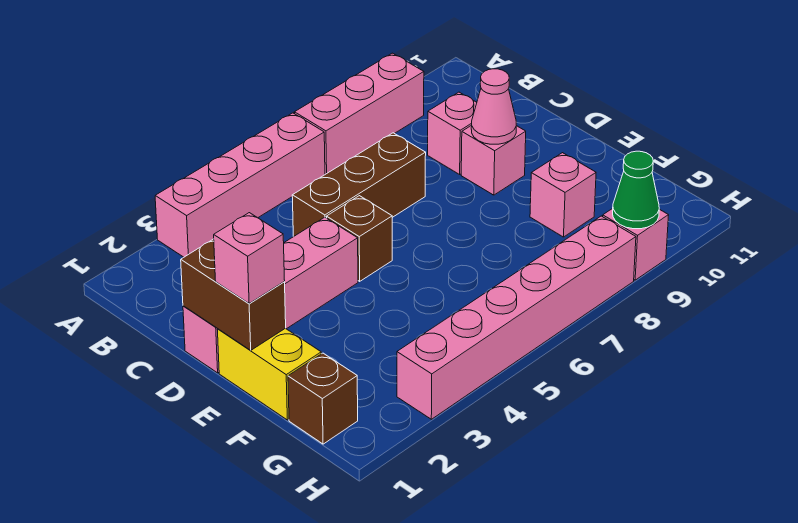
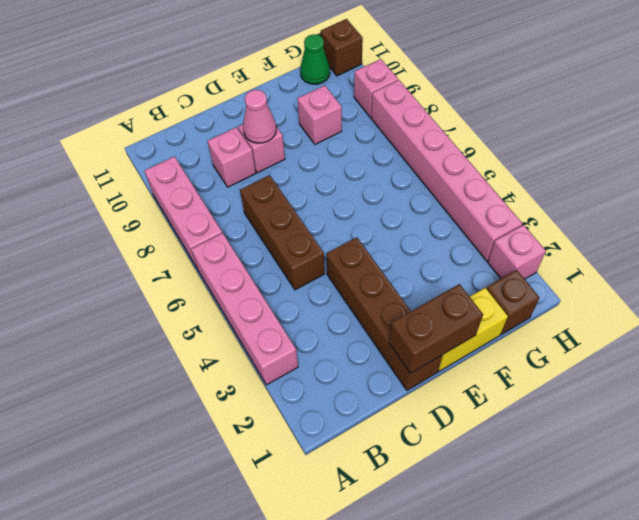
pink brick D1:D4 level 1 -> brown brick D1:D4 level 1
brown brick D5 level 1 -> brown brick H11 level 1
pink brick E1 level 3 -> pink brick H2 level 1
green cone H9 level 2 -> green cone G11 level 1

